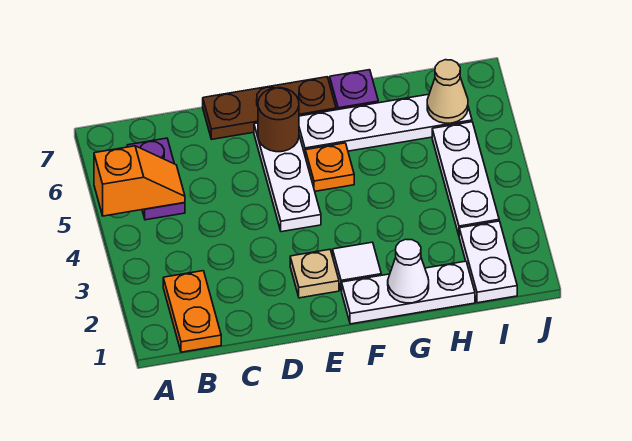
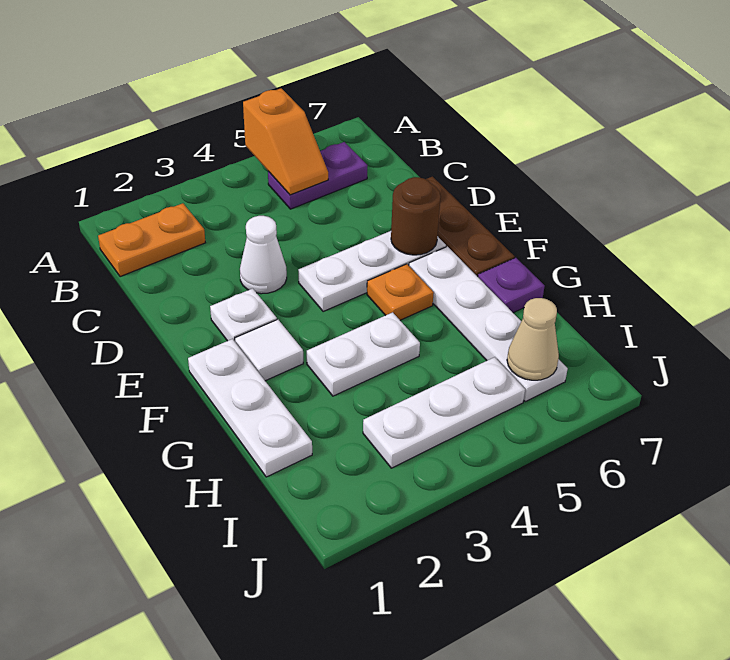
tan plate E2 level 1 -> white plate E2 level 1
white cone G1 level 2 -> white cone D3 level 1
white plate I1:I2 level 1 -> white plate G3:G4 level 1

